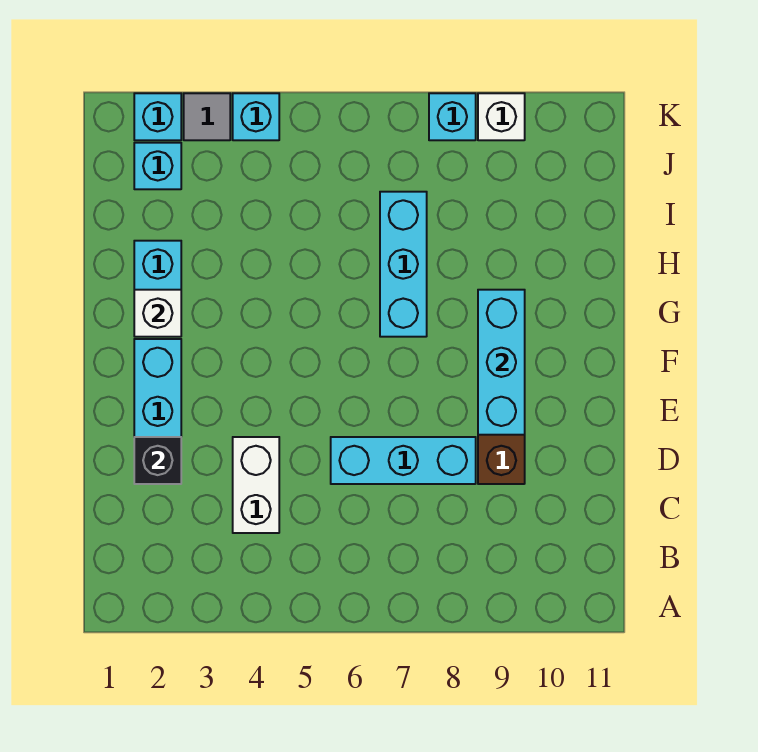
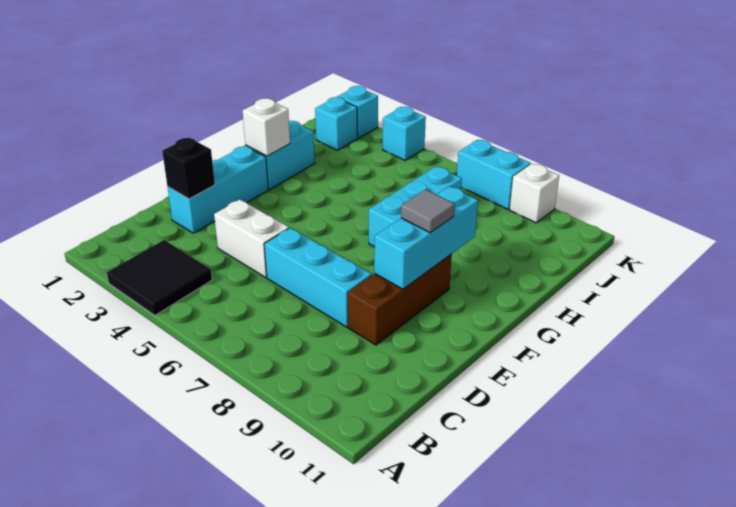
none -> black tile A3:B4 level 1
white brick C4:D4 level 1 -> white brick D4:D5 level 1
grey tile K3 level 1 -> grey tile F9 level 3
cyan brick K8 level 1 -> cyan brick K7:K8 level 1

